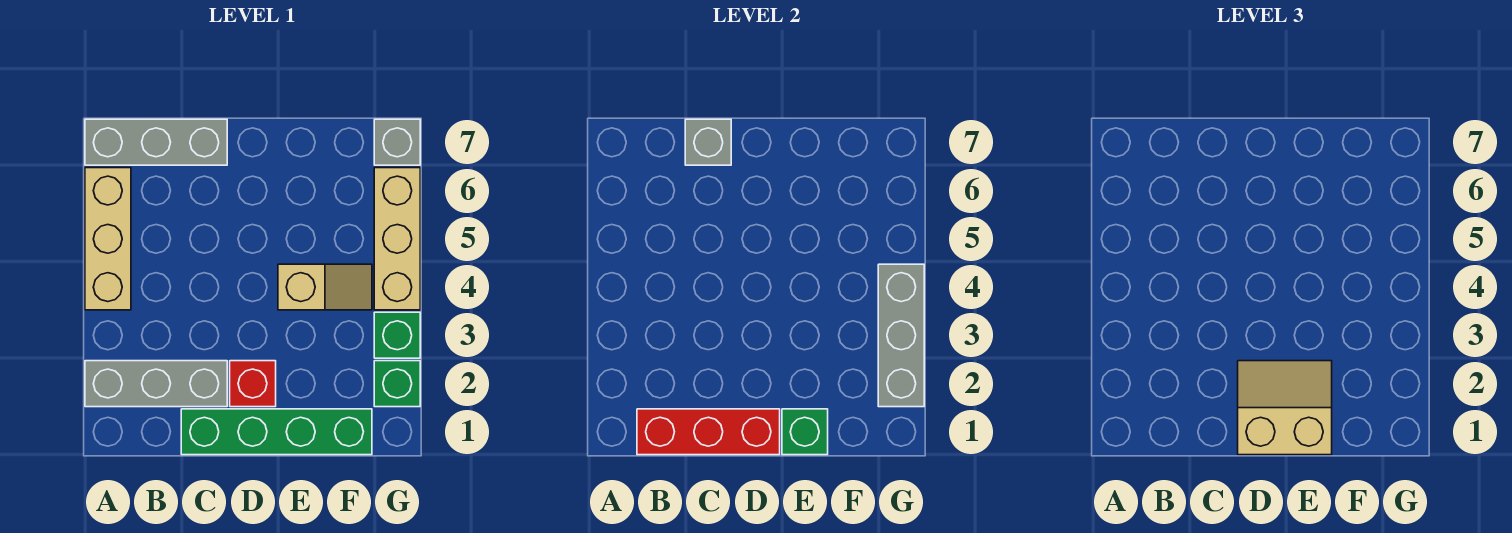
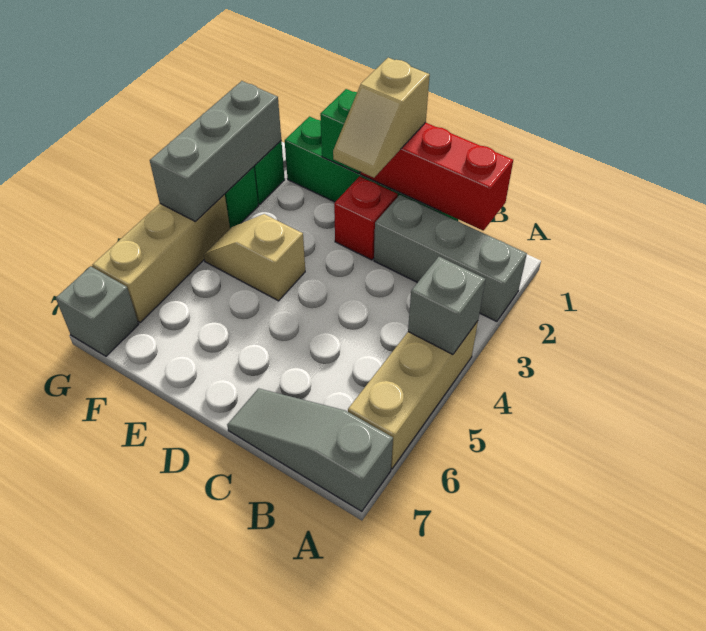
grey brick A7:C7 level 1 -> grey slope A7:C7 level 1 top A
grey brick C7 level 2 -> grey brick A4 level 2
tan slope D1:E2 level 3 top 1 -> tan slope D1:D2 level 3 top 1

